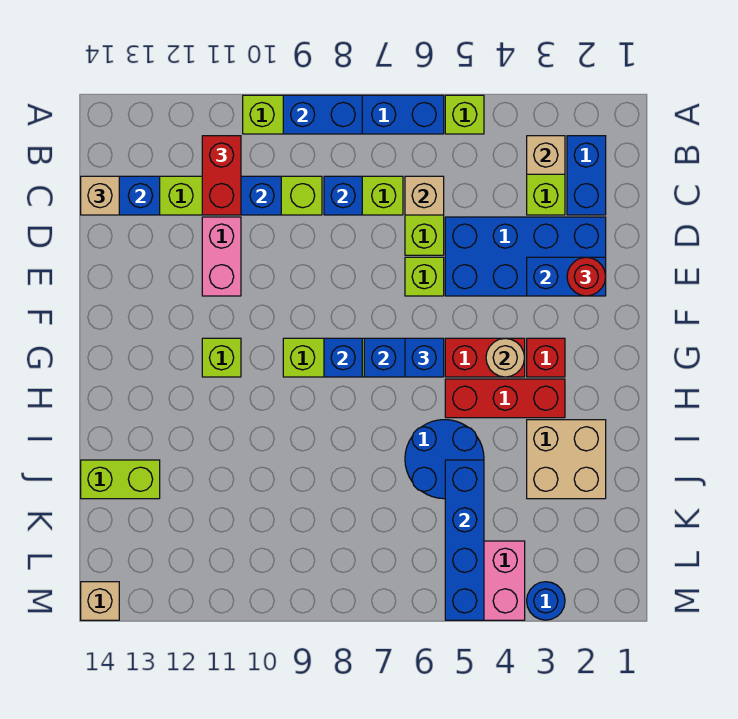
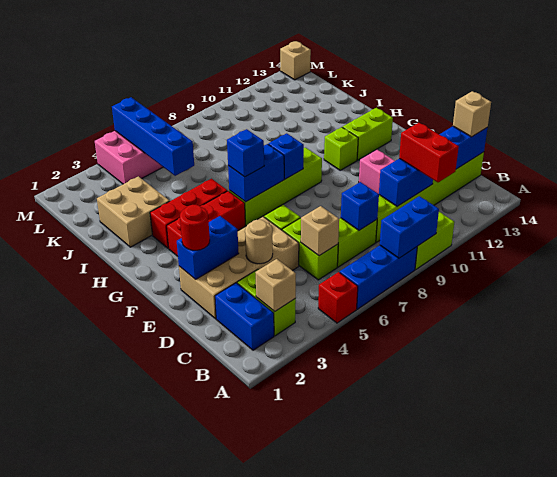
lime brick A5 level 1 -> red brick A5 level 1
blue brick D2:E5 level 1 -> tan brick D2:E5 level 1
tan round brick G4 level 2 -> tan round brick D4 level 2
blue round brick I5:J6 level 1 -> none
lime brick J13:J14 level 1 -> lime brick G12:G13 level 1
blue round brick M3 level 1 -> none

